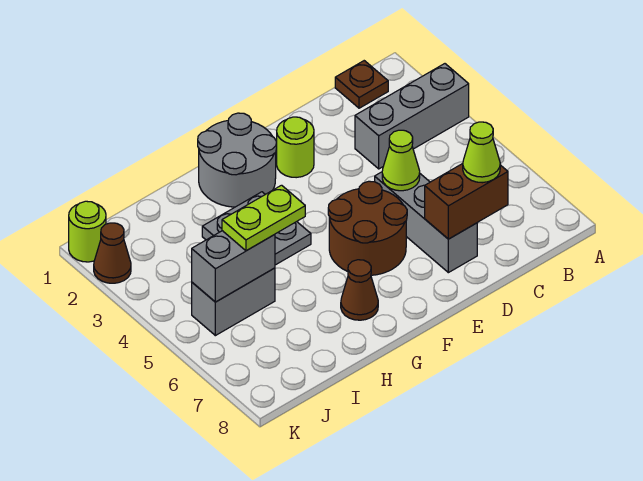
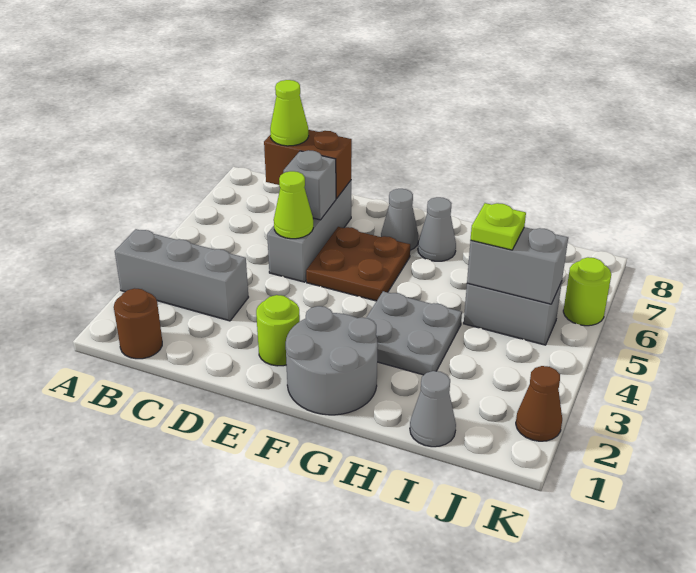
brown plate B1 level 1 -> brown round brick B1 level 1
none -> grey brick D6 level 2
brown round brick E5:F6 level 1 -> brown plate E5:F6 level 1
none -> grey cone F7 level 1
brown cone G7 level 1 -> grey cone G7 level 1
lime plate H5:I5 level 3 -> lime plate I5 level 3
none -> grey cone I1 level 1
lime round brick K1 level 1 -> lime round brick K6 level 1

